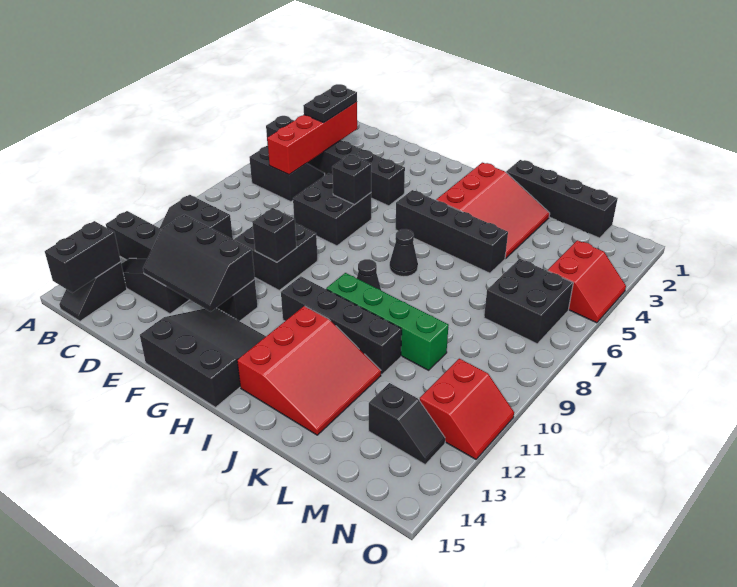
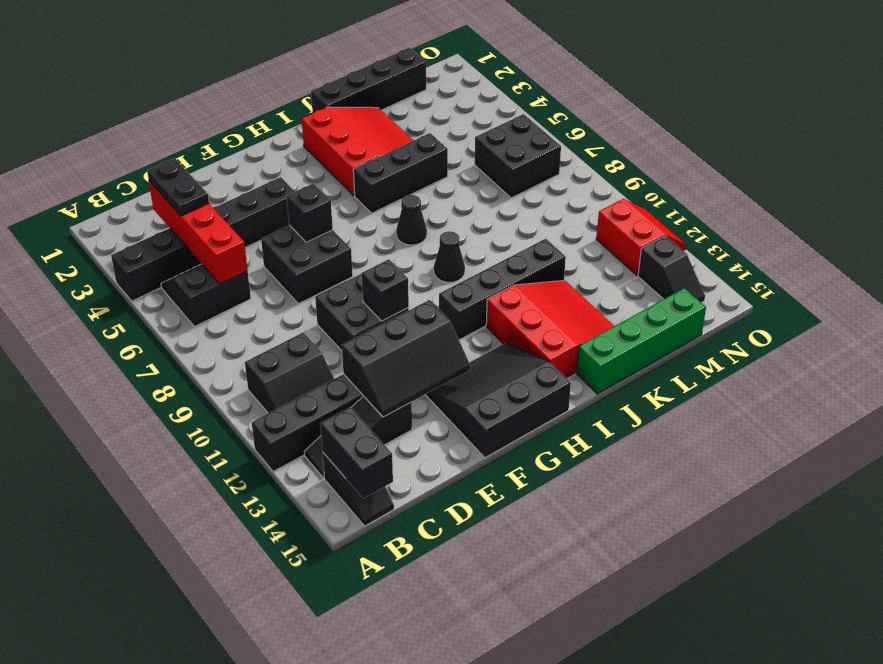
black brick H5:K5 level 1 -> black brick I5:K5 level 1
green brick I10:L10 level 1 -> green brick J15:M15 level 1
black slope M13:N13 level 1 top M -> black slope N13:N14 level 1 top 13
red slope N4:O5 level 1 top N -> none

